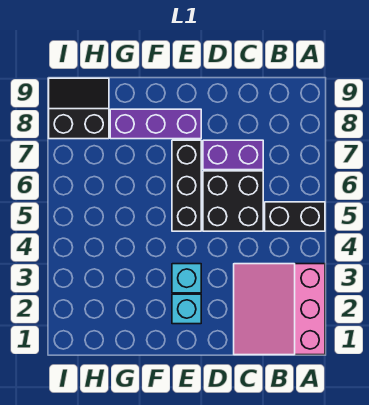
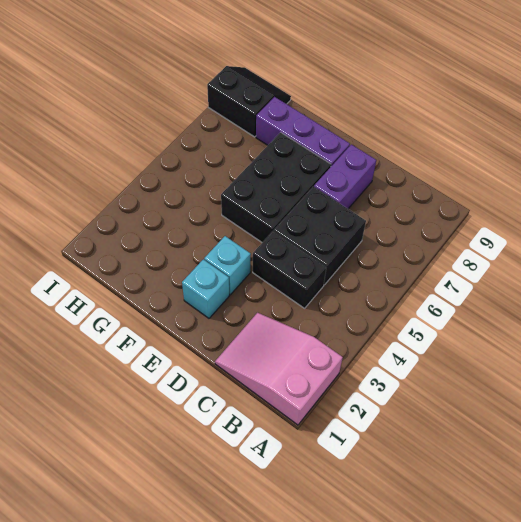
pink slope A1:C3 level 1 top A -> pink slope A1:C2 level 1 top A
black brick A5:B5 level 1 -> black brick C4:D4 level 1
purple brick C7:D7 level 1 -> purple brick D7:D8 level 1
black brick E5:E7 level 1 -> black brick E5:F7 level 1

